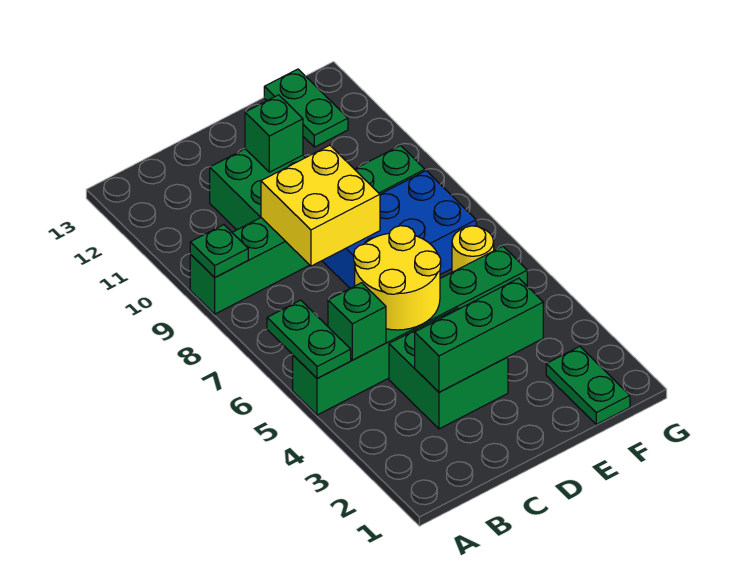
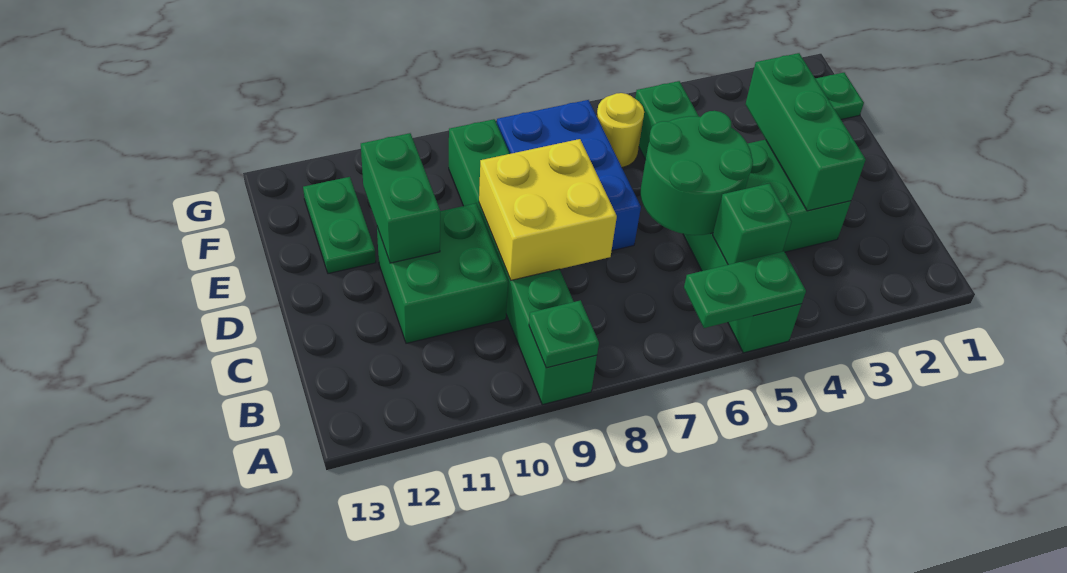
yellow round brick C5:D6 level 2 -> green round brick C5:D6 level 2
green brick D11 level 2 -> green brick D11:E11 level 2
green plate F12:F13 level 1 -> green plate E12:F12 level 1

